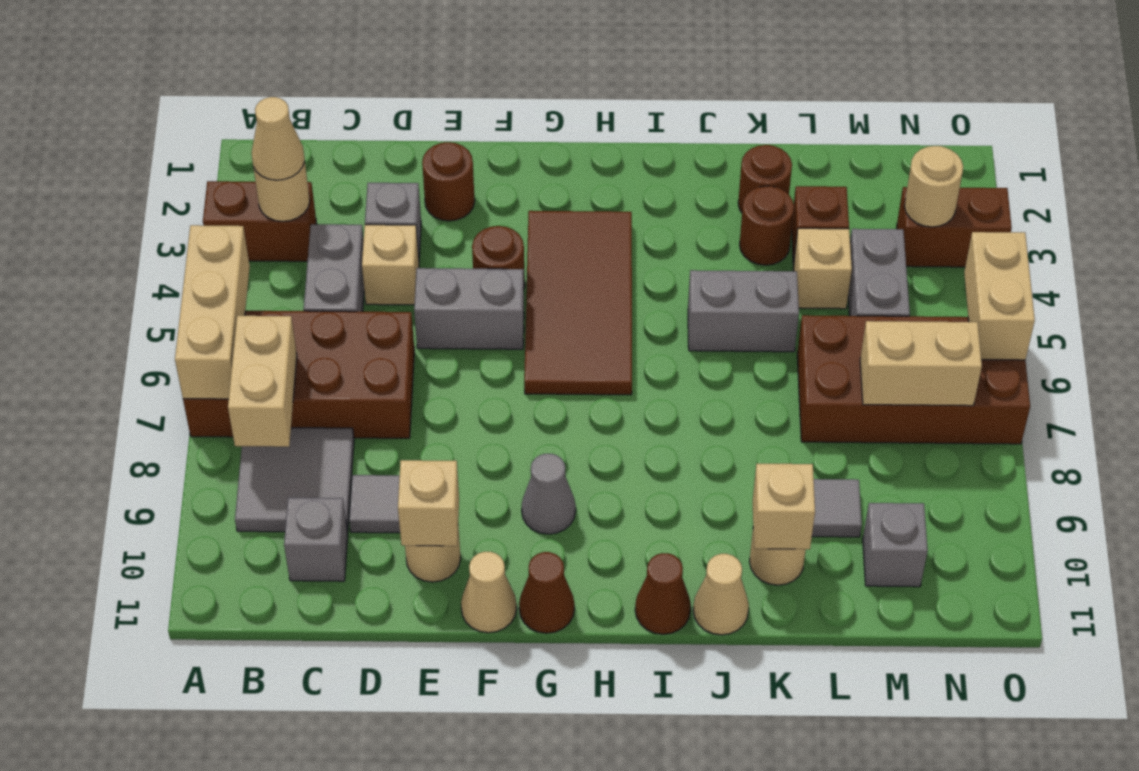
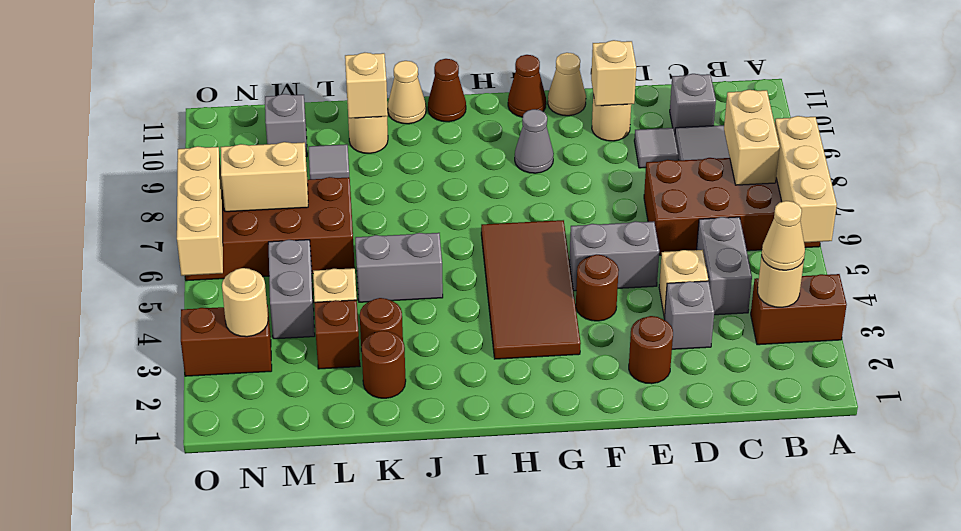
tan brick O5:O6 level 2 -> tan brick O5:O7 level 2

